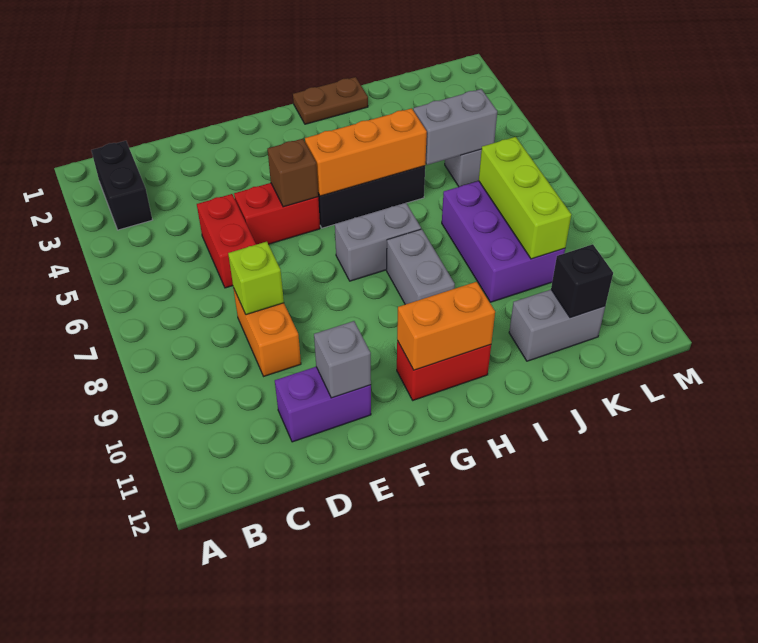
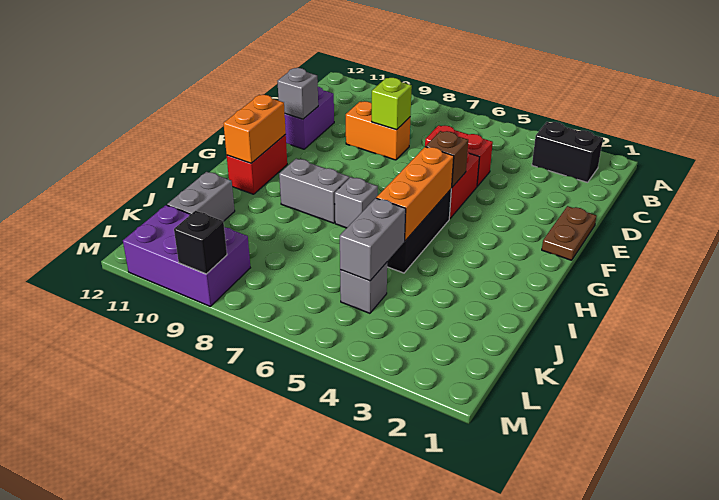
grey brick G7:H7 level 1 -> grey brick H7 level 1
brown plate H1:I1 level 1 -> brown plate E1:F1 level 1
purple brick J7:K9 level 1 -> purple brick L9:M11 level 1
lime brick K7:K9 level 2 -> none
black brick K11 level 2 -> black brick M9 level 2

